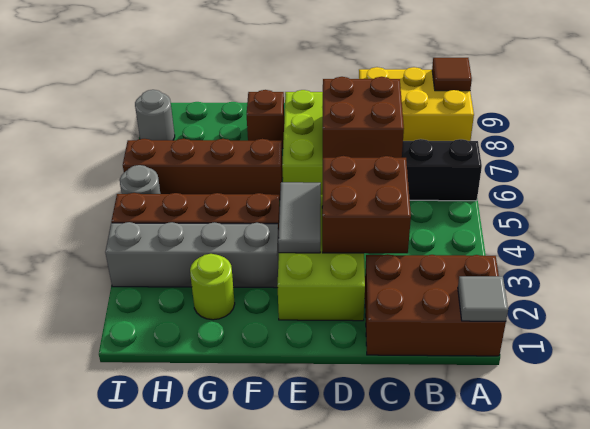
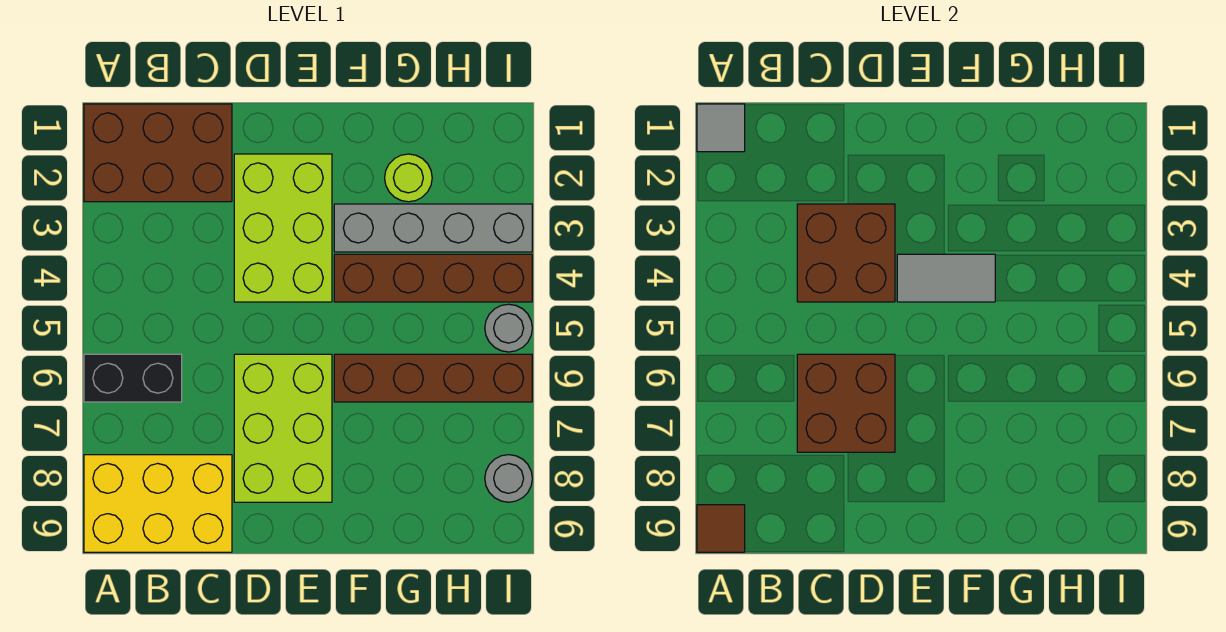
grey tile E3:E4 level 2 -> grey tile E4:F4 level 2
brown brick F8 level 1 -> none

